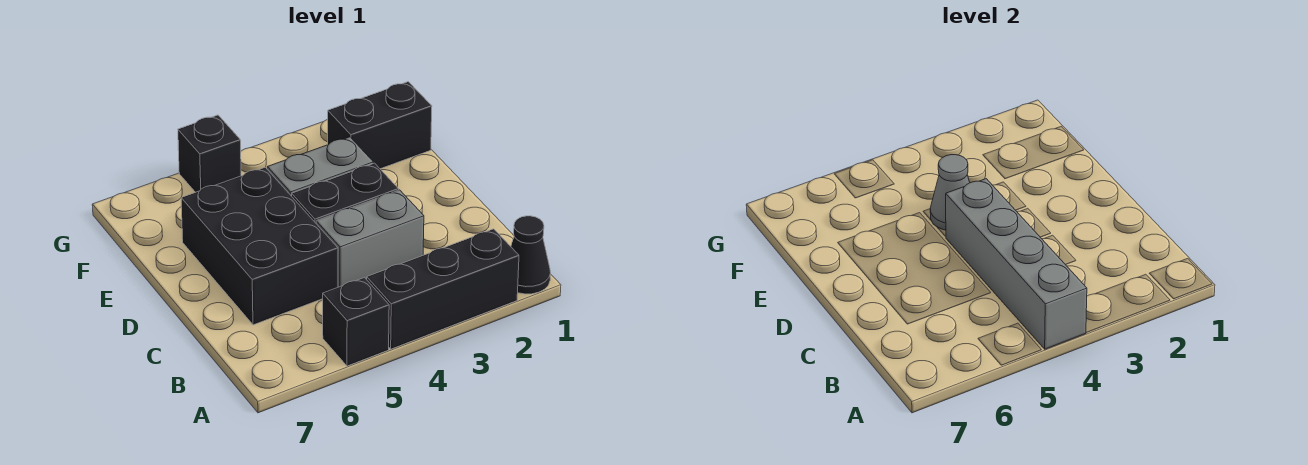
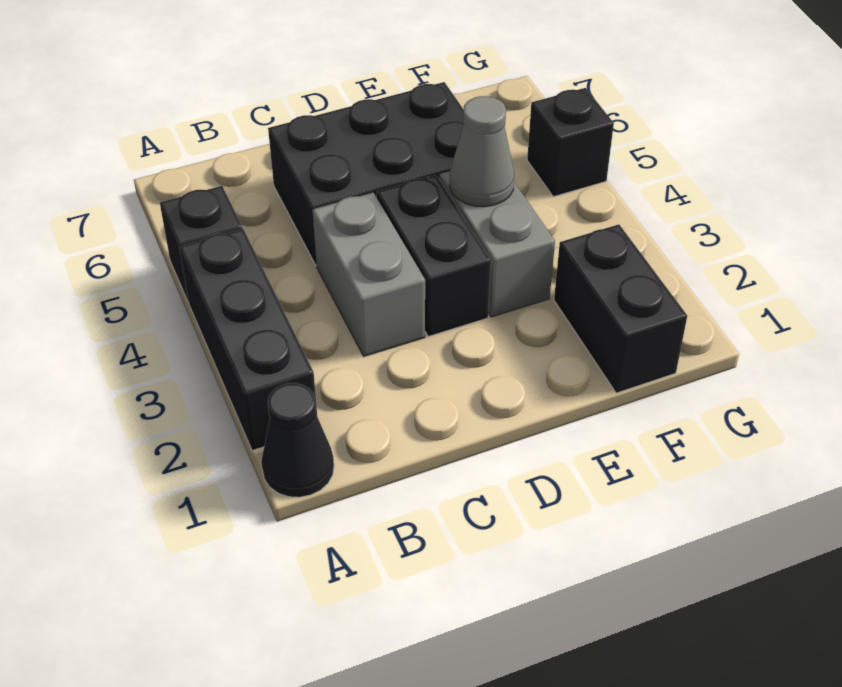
grey brick A4:D4 level 2 -> none

